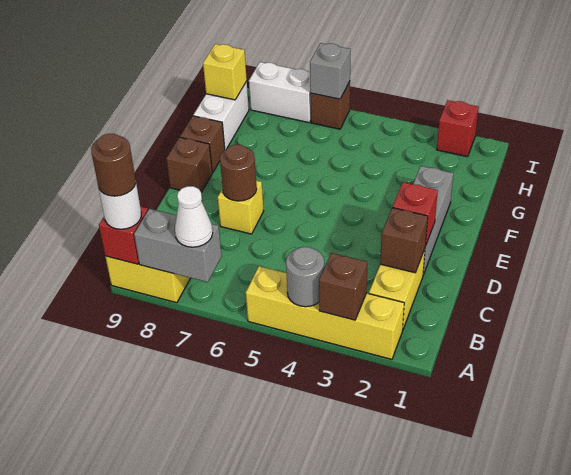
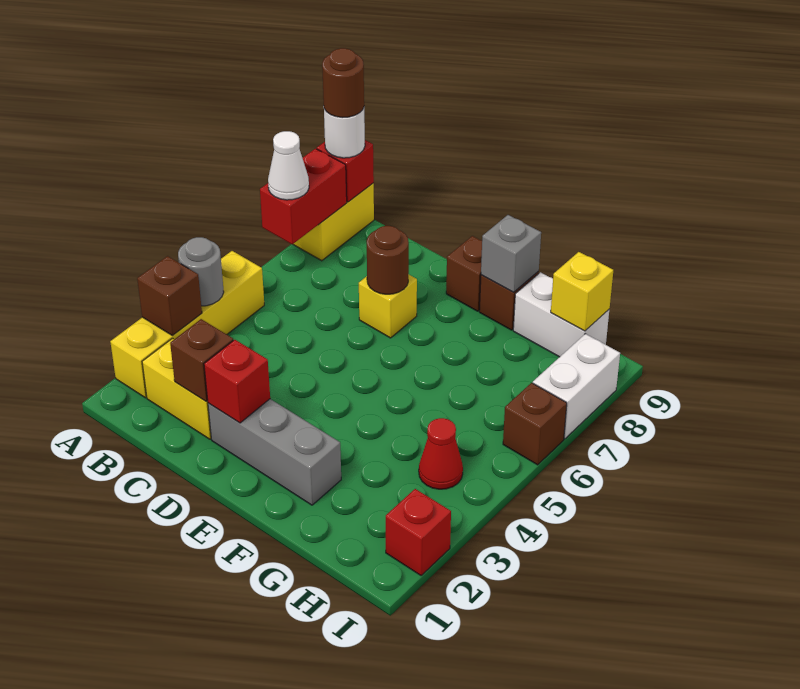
grey brick A7:A8 level 2 -> red brick A7:A8 level 2
none -> red cone H4 level 1
grey brick I6 level 2 -> grey brick F9 level 2

